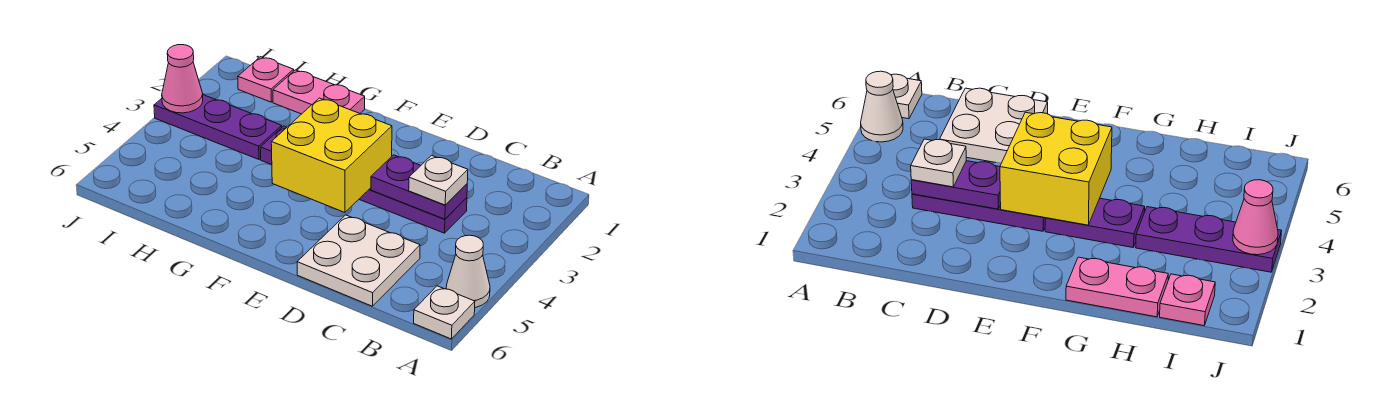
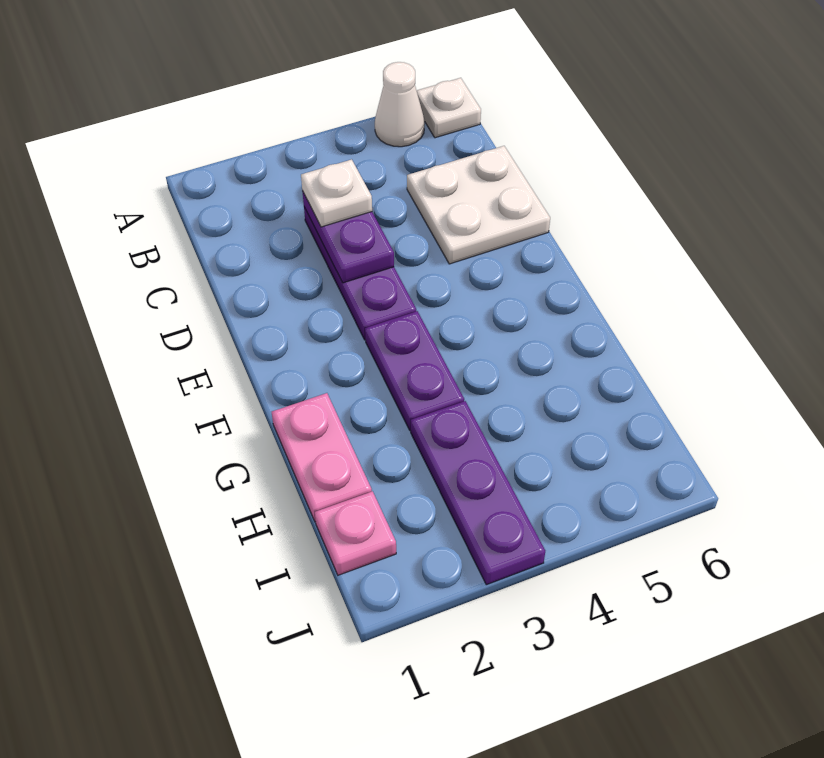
yellow brick E3:F4 level 2 -> none
pink cone J3 level 2 -> none

